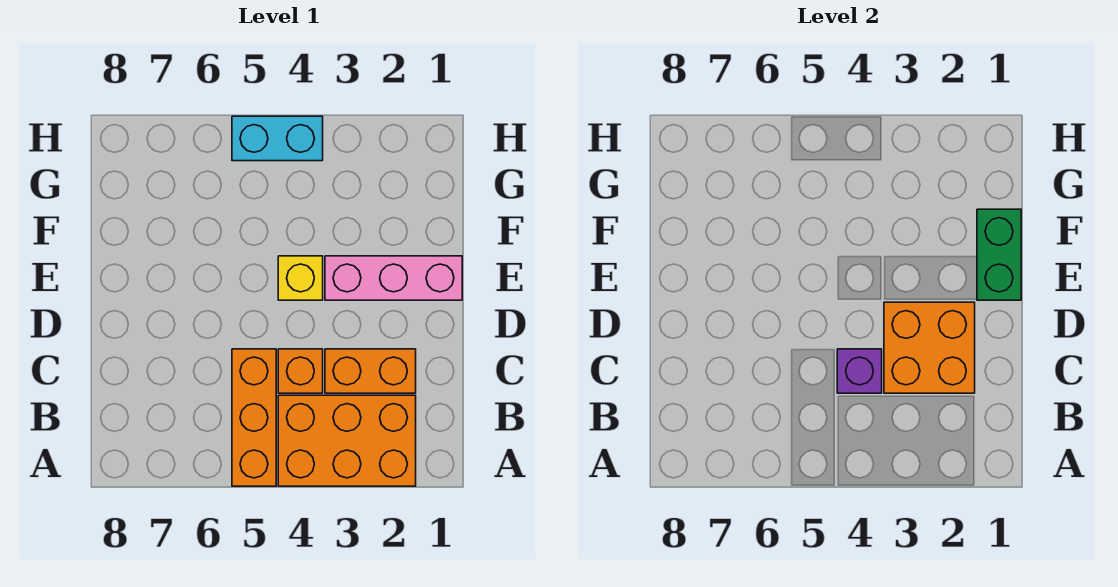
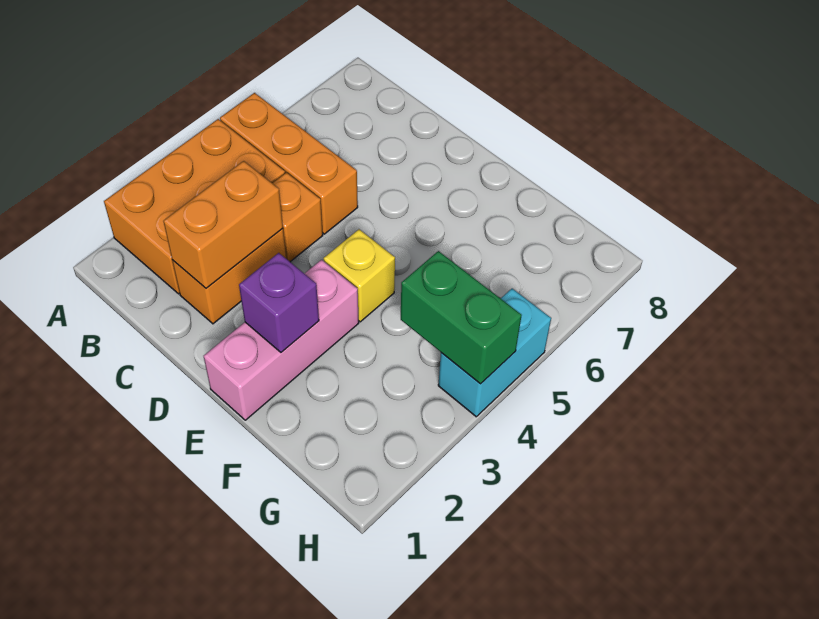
orange brick C2:D3 level 2 -> orange brick C2:C3 level 2
purple brick C4 level 2 -> purple brick E2 level 2
green brick E1:F1 level 2 -> green brick G4:H4 level 2

